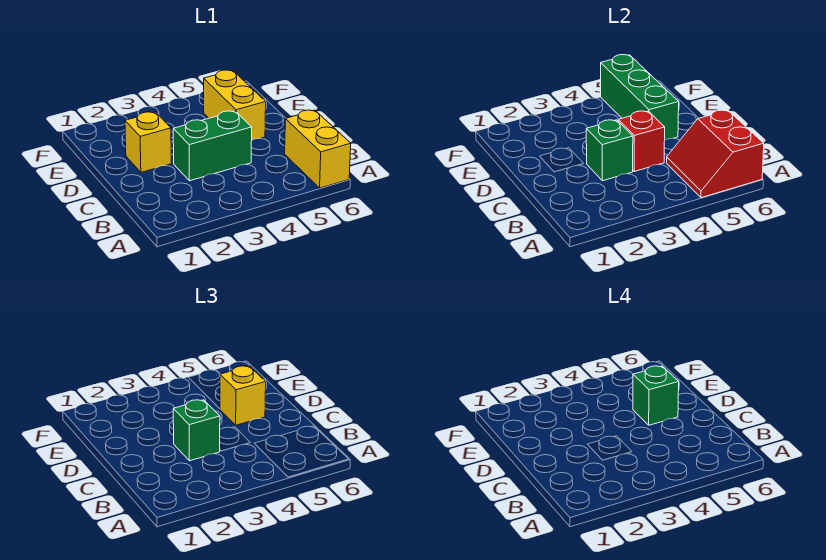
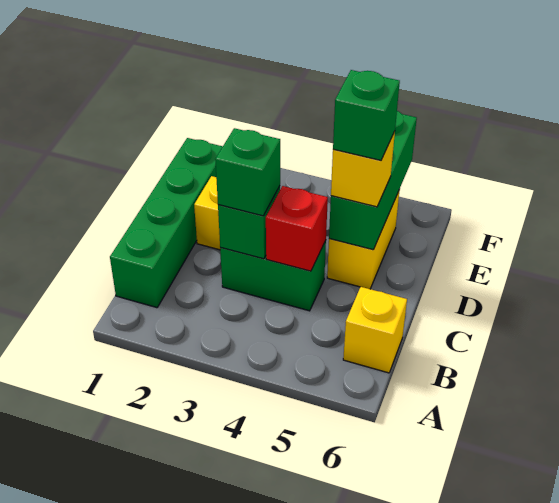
red slope A5:B6 level 2 top 6 -> none
yellow brick A6:B6 level 1 -> yellow brick B6 level 1
none -> green brick B1:E1 level 1

